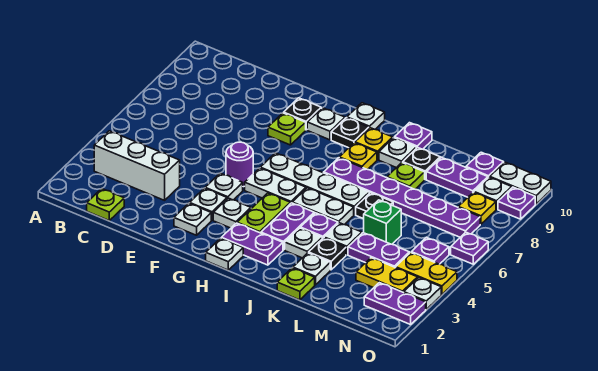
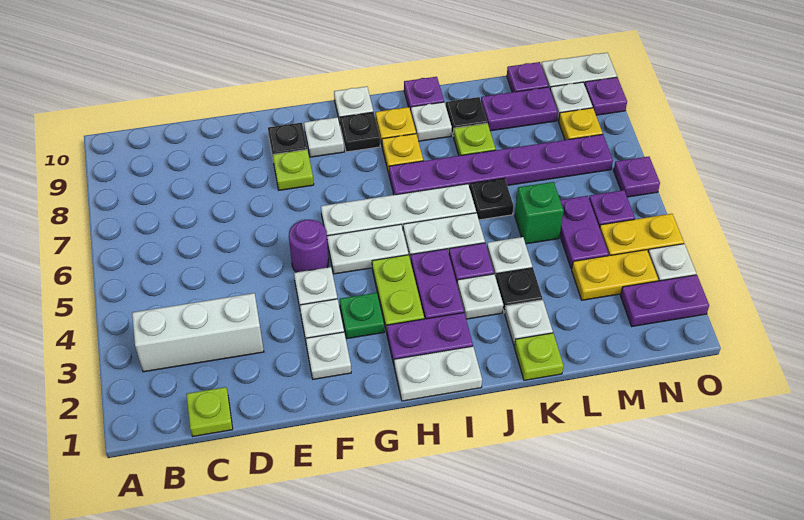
white plate G3 level 1 -> green plate G3 level 1
white plate H1 level 1 -> white plate H1:I1 level 1
purple plate L4:M4 level 1 -> purple plate M4:M5 level 1

